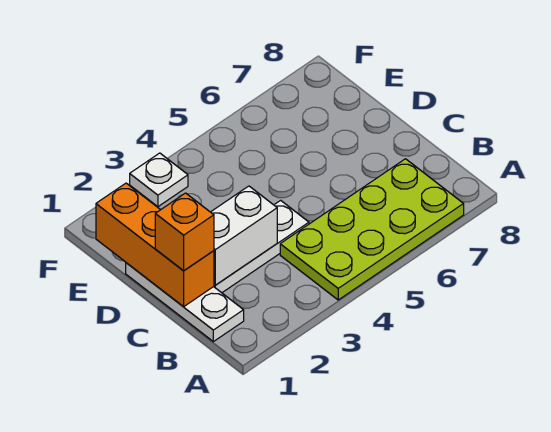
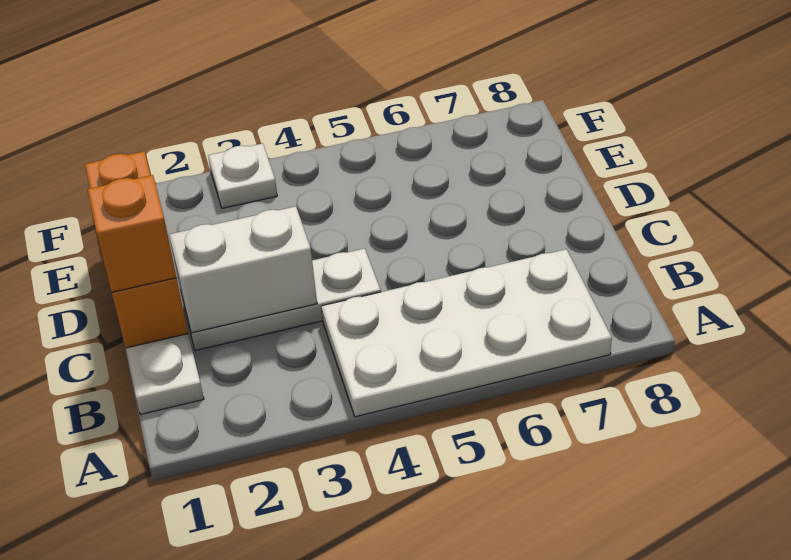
lime plate A4:B7 level 1 -> white plate A4:B7 level 1

